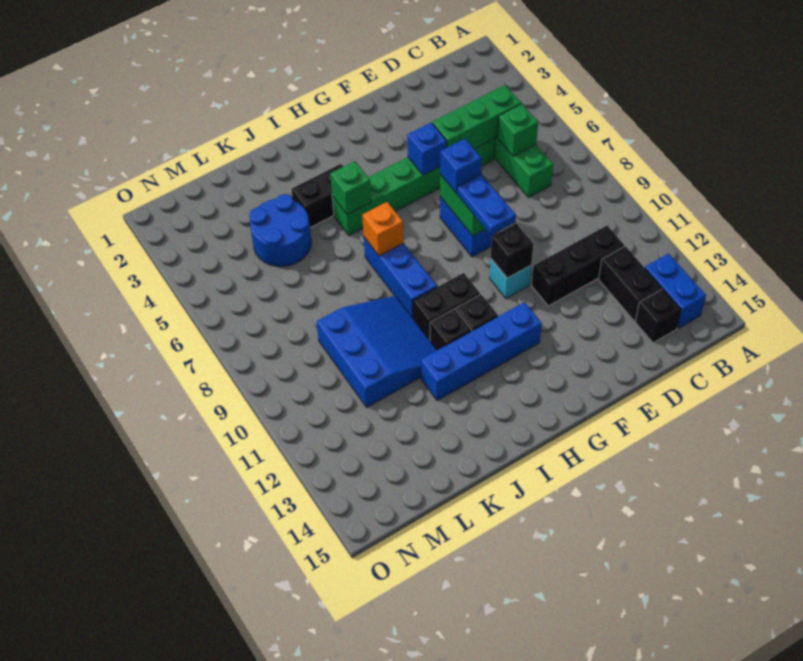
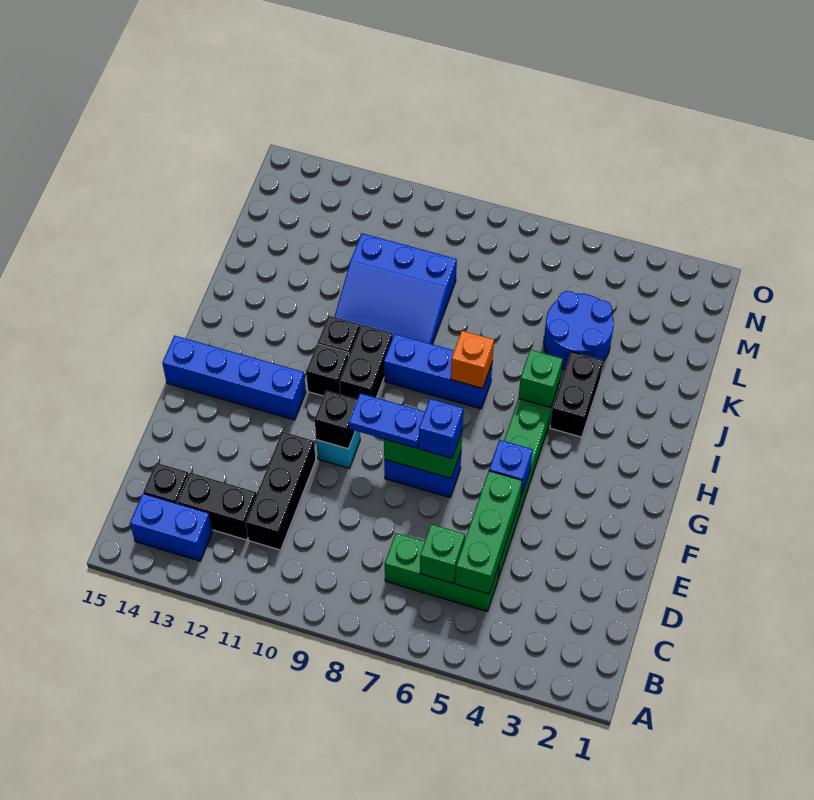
blue brick G12:J12 level 1 -> blue brick G12:G15 level 1

